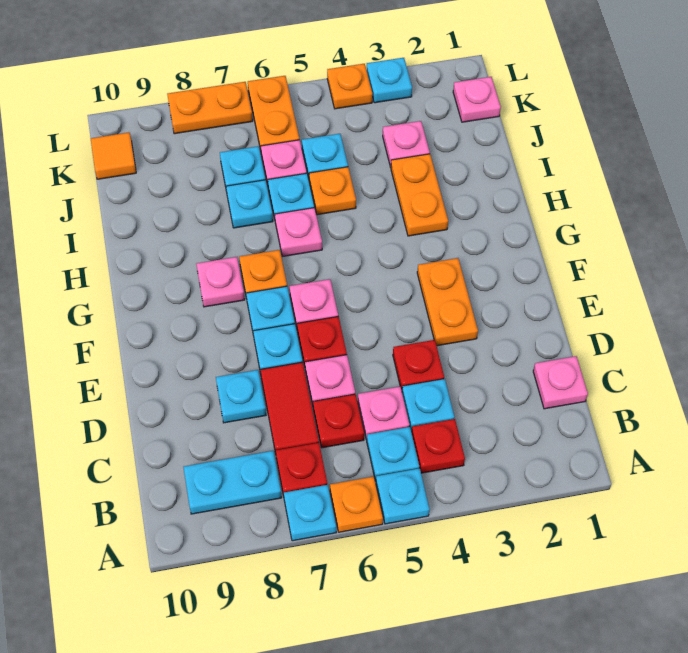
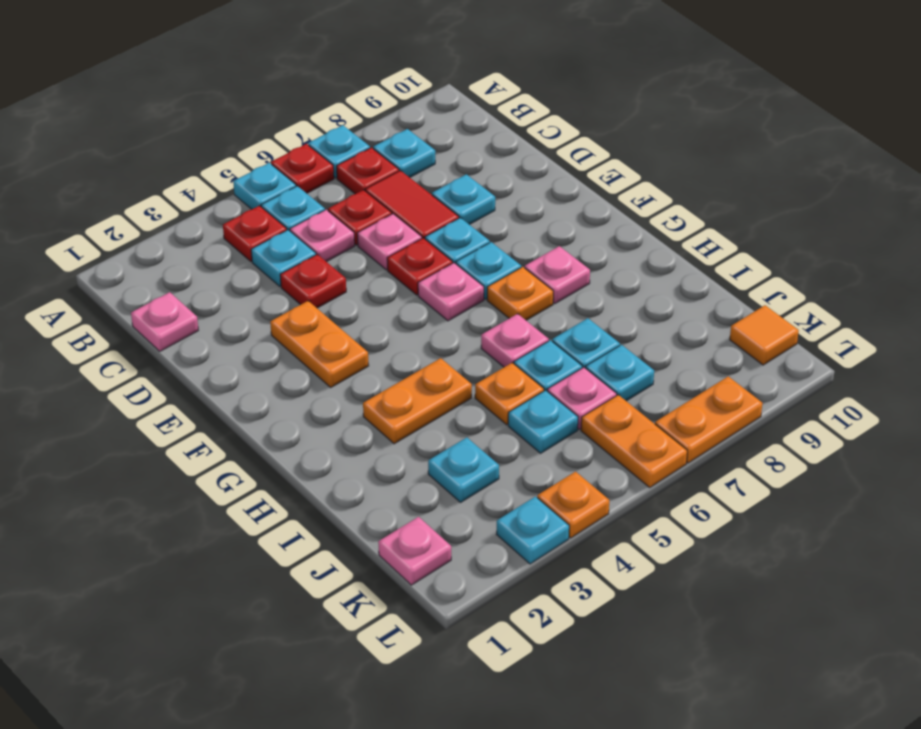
orange plate A6 level 1 -> red plate A6 level 1
cyan plate B8:B9 level 1 -> cyan plate B8 level 1
orange plate H3:I3 level 1 -> orange plate H3:H4 level 1
pink plate J3 level 1 -> cyan plate J3 level 1

